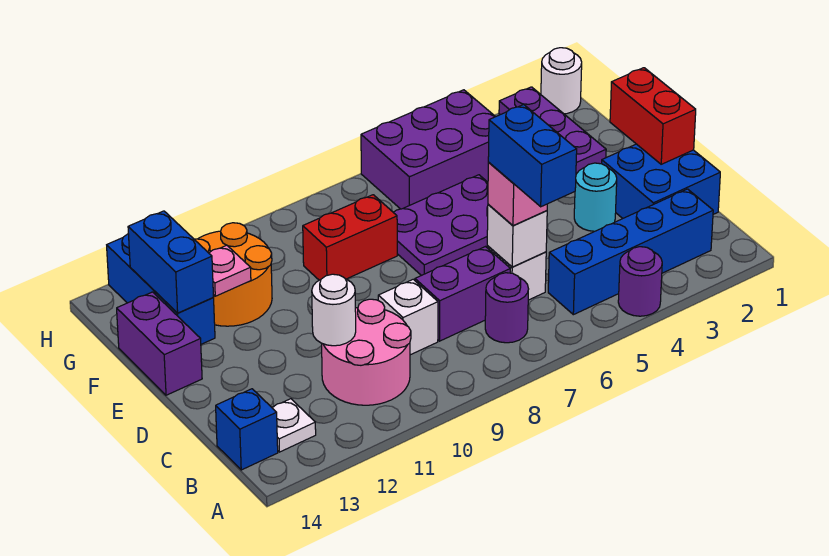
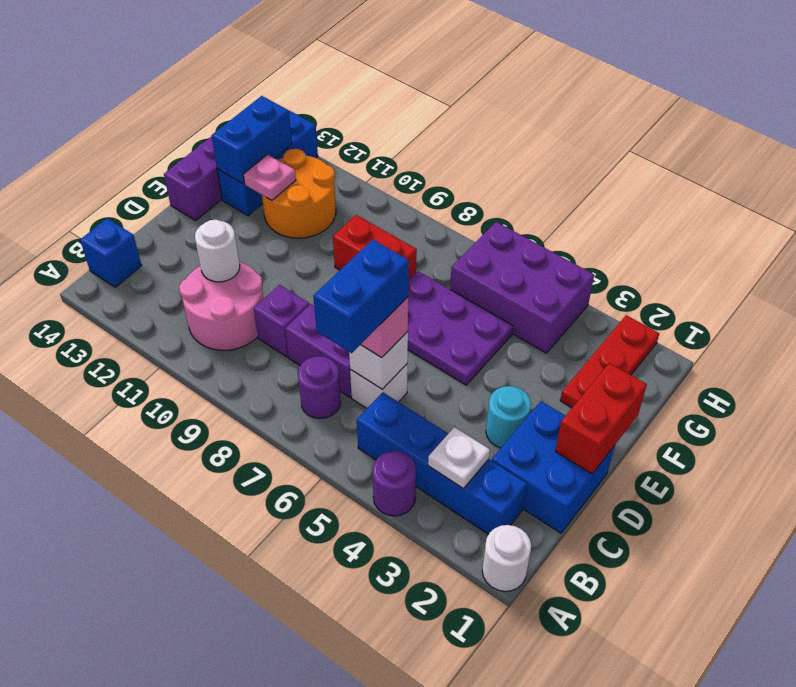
white plate B13 level 1 -> white plate B3 level 2
white brick C9 level 1 -> purple brick C9 level 1
purple plate F2:H2 level 1 -> red plate F2:H2 level 1
white round brick H1 level 1 -> white round brick A1 level 1

